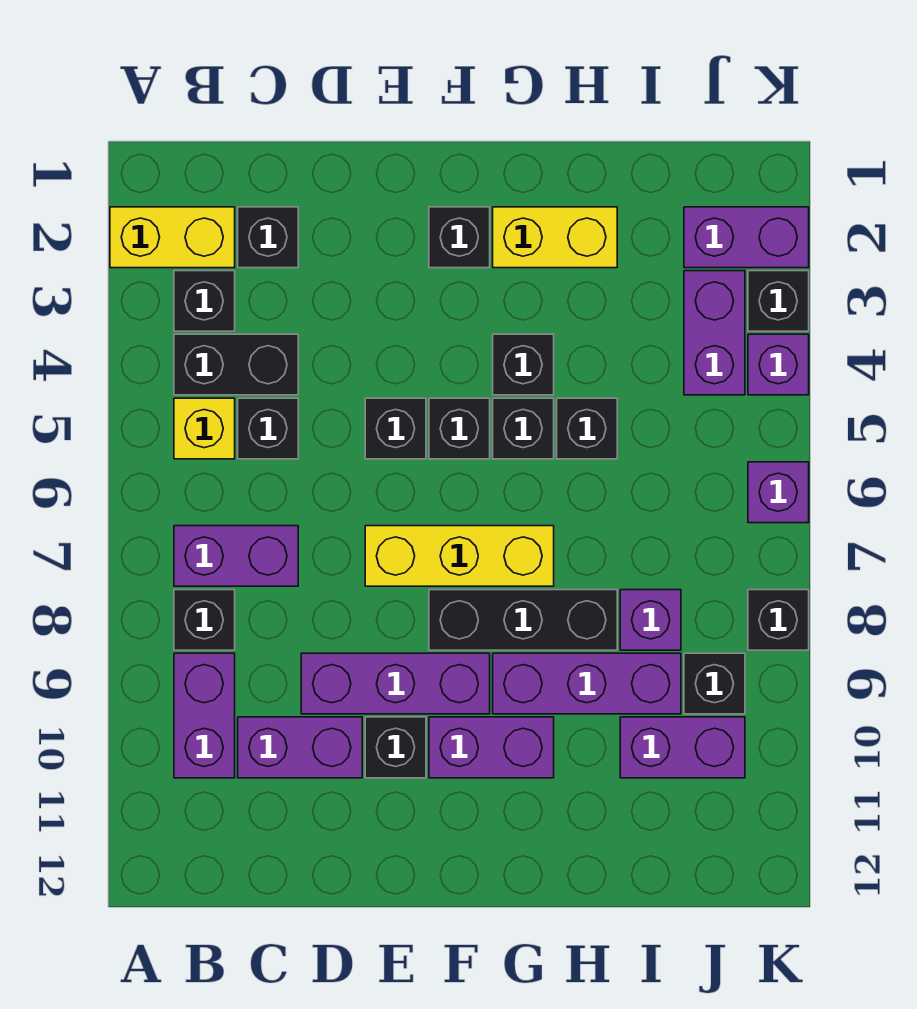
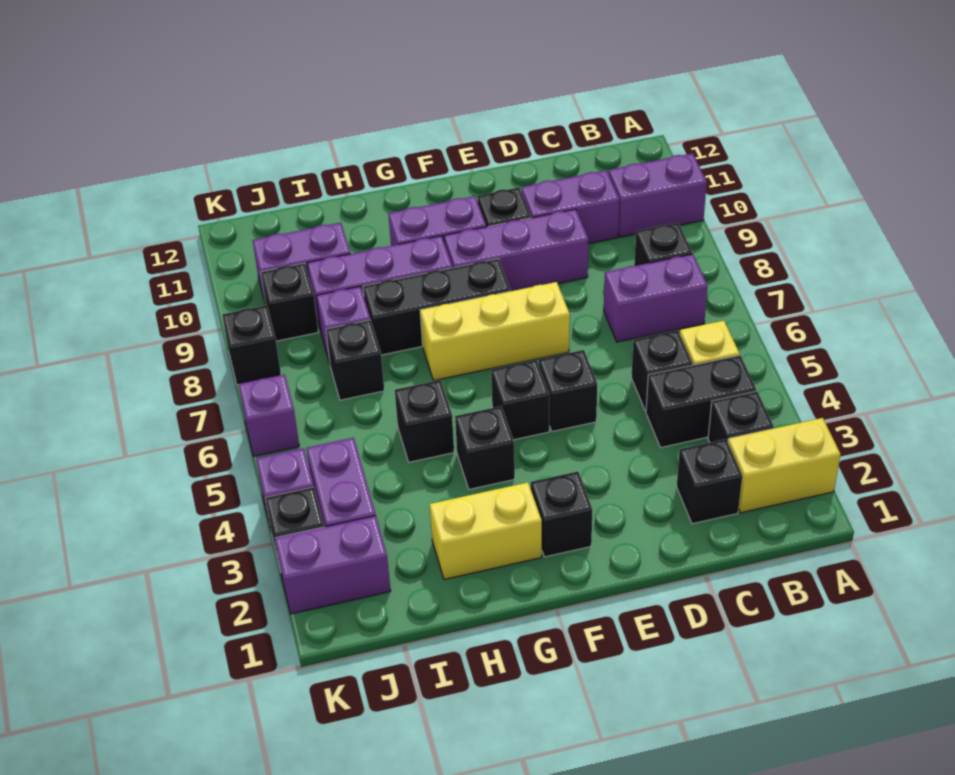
purple brick B9:B10 level 1 -> purple brick A10:B10 level 1
black brick G5 level 1 -> black brick I7 level 1

